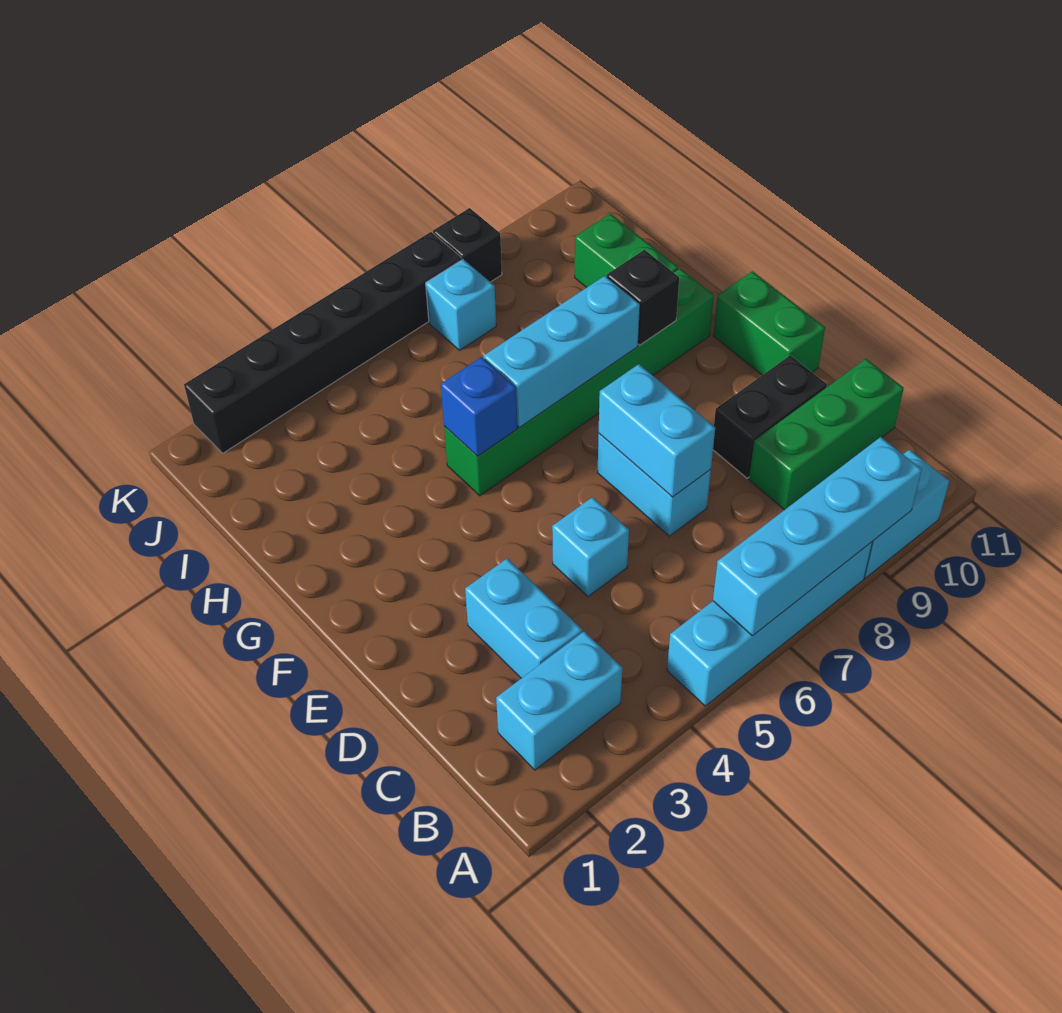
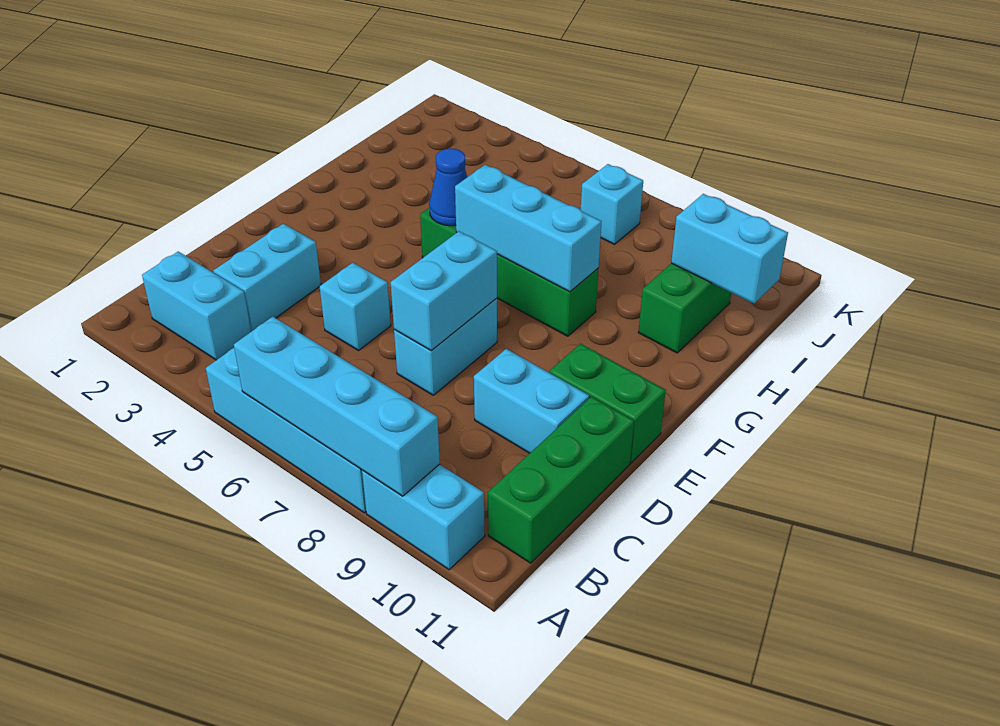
green brick C9:C11 level 1 -> green brick B11:D11 level 1
black brick D9:D10 level 1 -> cyan brick D9:D10 level 1
green brick E11:F11 level 1 -> green brick E10:E11 level 1
green brick G5:G10 level 1 -> green brick G5:G8 level 1
blue brick G5 level 2 -> blue cone G5 level 2
black brick G9 level 2 -> none
none -> cyan brick I10:I11 level 2
black brick K2:K7 level 1 -> none
black brick K8 level 1 -> none

